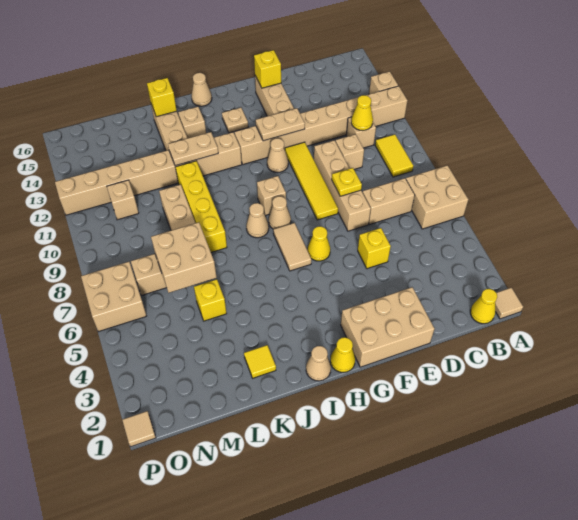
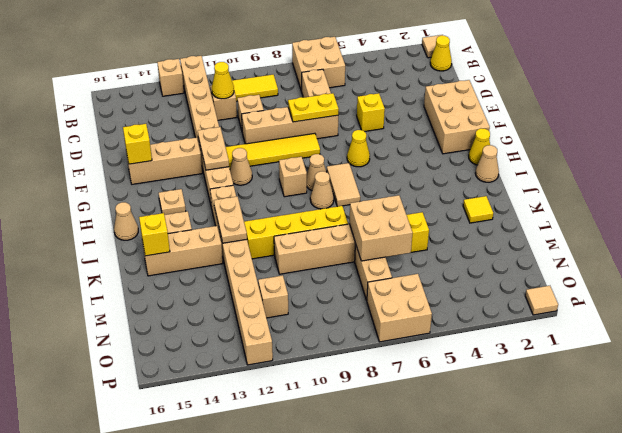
yellow plate E8 level 2 -> yellow plate E7:E8 level 2
tan tile H6:H7 level 1 -> tan tile H7:I7 level 1

